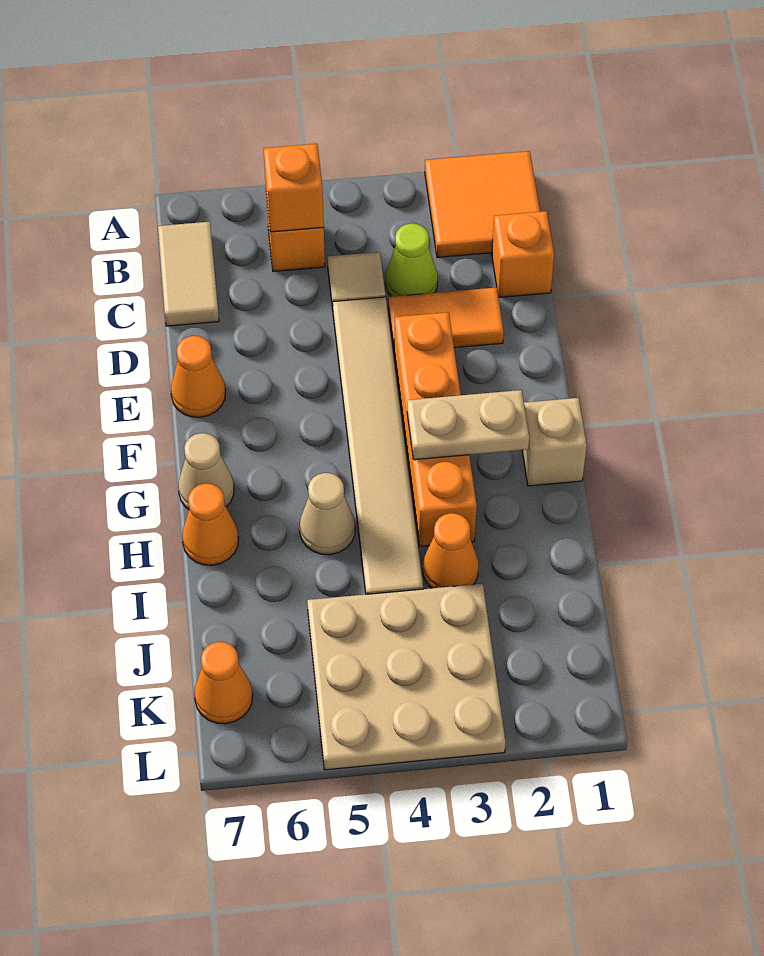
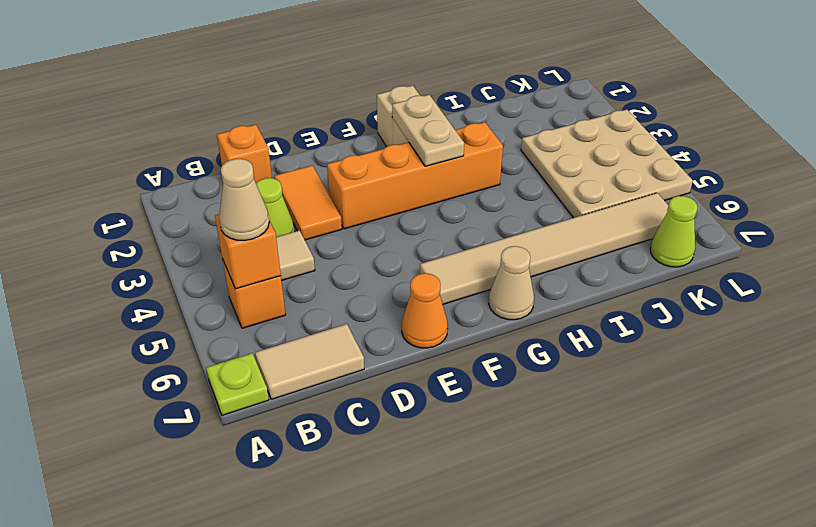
orange tile A1:B2 level 1 -> none
none -> lime plate A7 level 1
tan tile D4:I4 level 1 -> tan tile F6:K6 level 1
tan cone H5 level 1 -> tan cone B5 level 3
orange cone H7 level 1 -> none
orange cone I3 level 1 -> none
orange cone K7 level 1 -> lime cone K7 level 1

